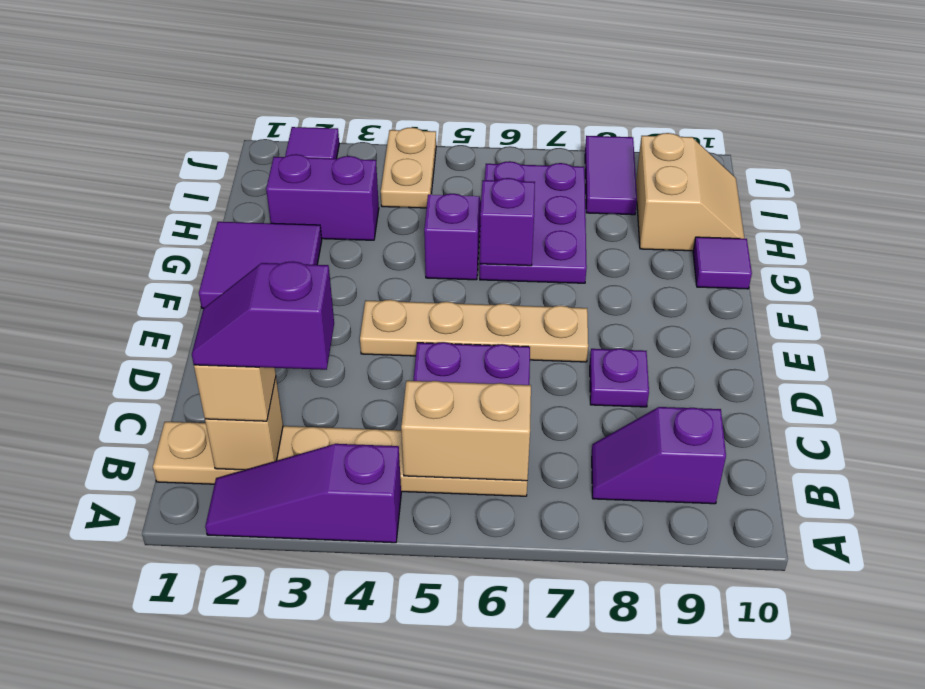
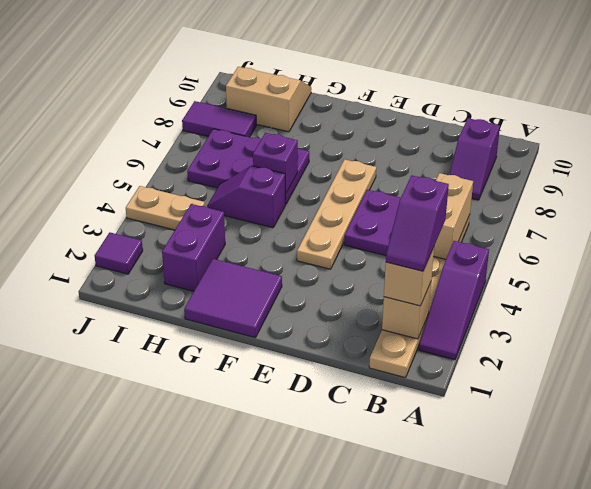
purple plate D8 level 1 -> none
purple tile G10 level 1 -> none

